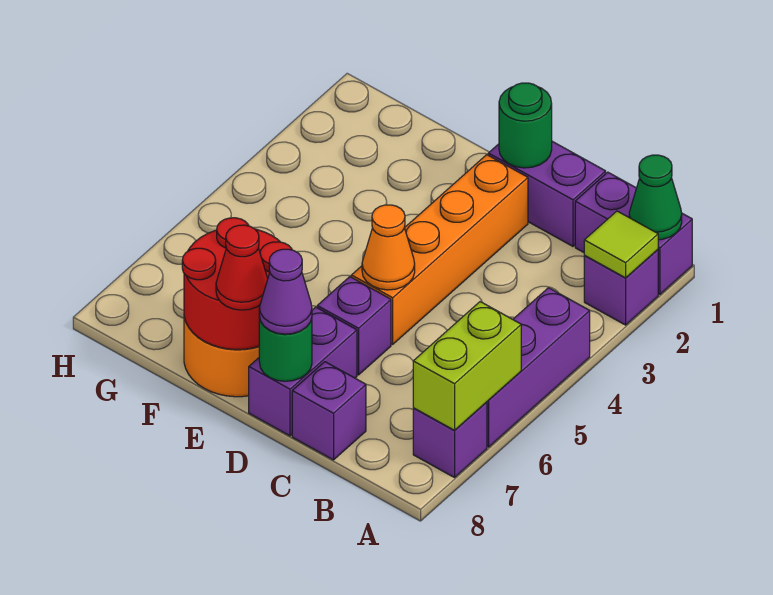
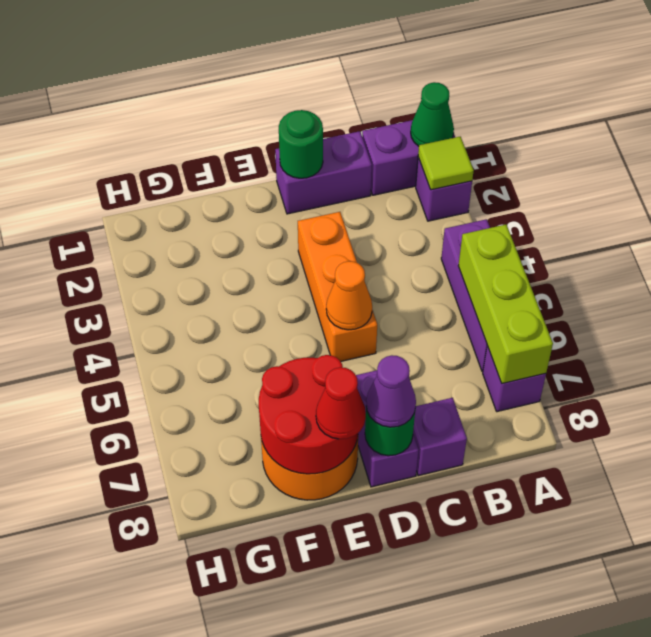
lime brick A6:A7 level 2 -> lime brick A5:A7 level 2
orange brick D2:D5 level 1 -> orange brick D3:D5 level 1
purple brick D6 level 1 -> none

